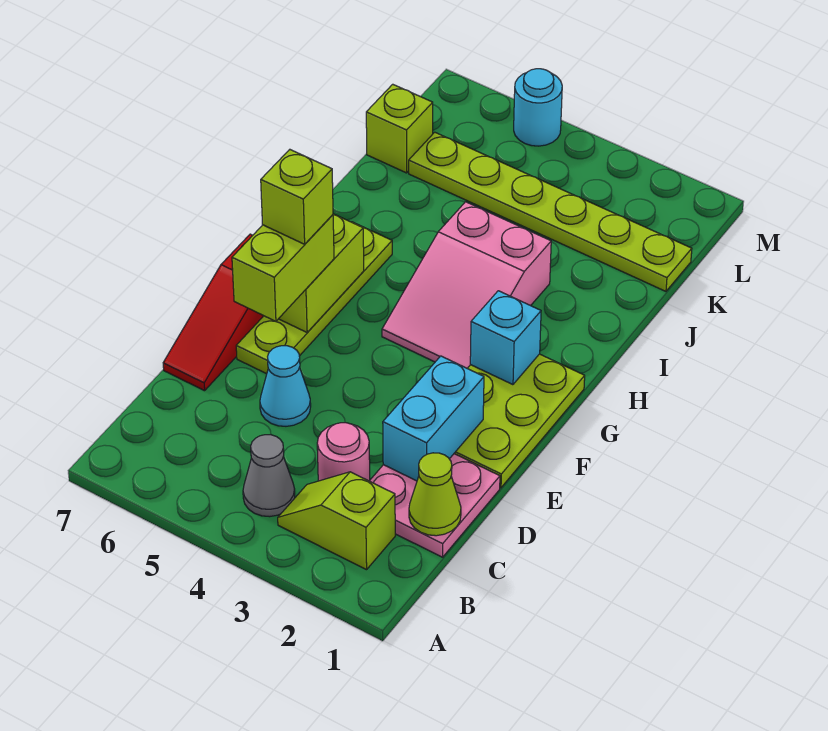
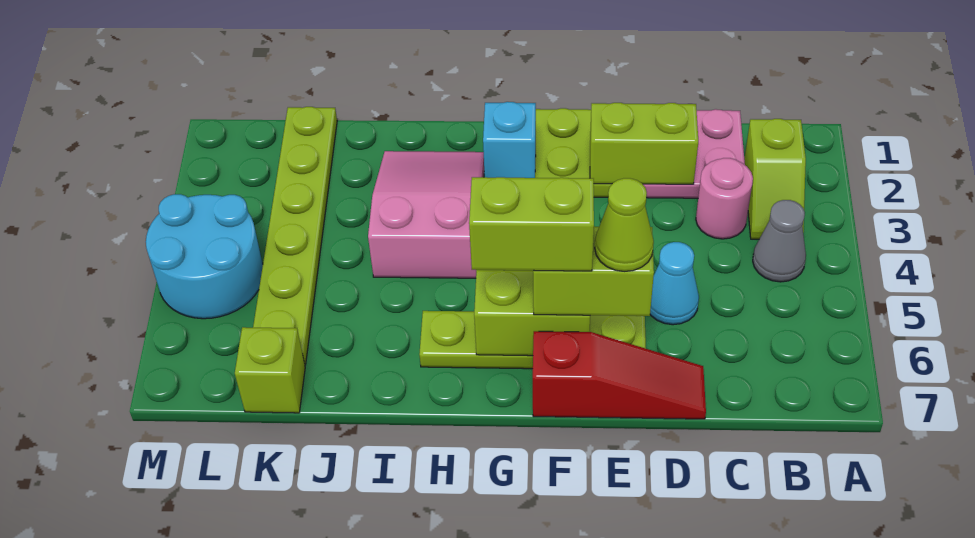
lime cone C1 level 2 -> lime cone E6 level 4
cyan brick D2:E2 level 2 -> lime brick D2:E2 level 2
lime brick F6 level 4 -> lime brick F6:G6 level 4
pink slope G3:I4 level 1 top I -> pink slope H2:I4 level 1 top 4
cyan round brick M5 level 1 -> cyan round brick L4:M5 level 1

